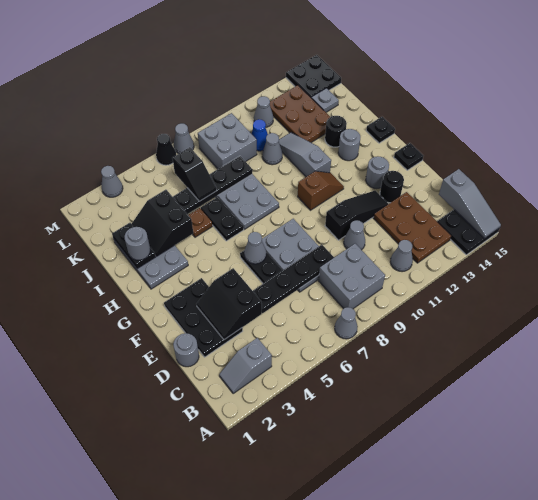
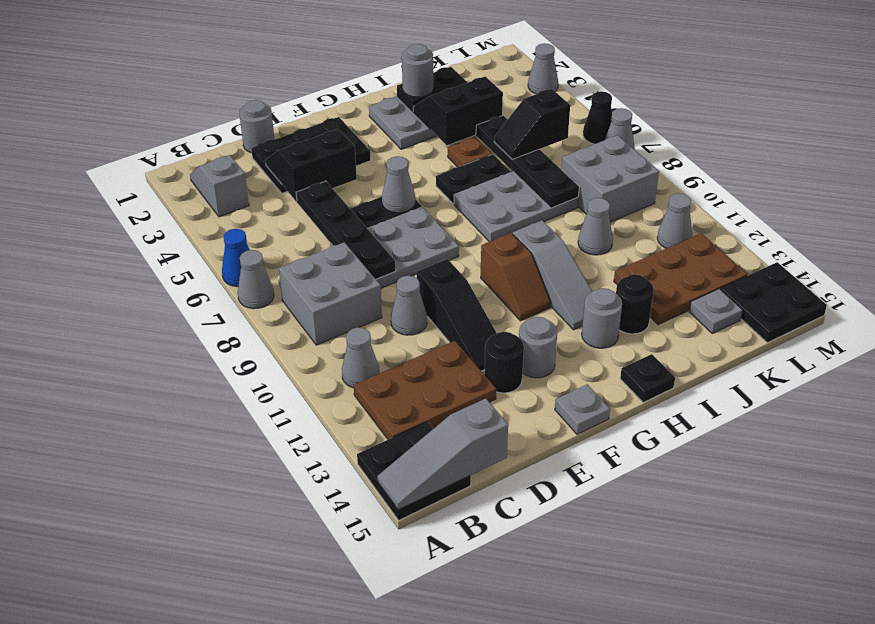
black plate F15 level 1 -> grey plate F15 level 1
grey slope H11:J11 level 1 top H -> grey slope H10:H12 level 1 top 10
blue cone K10 level 1 -> blue cone A6 level 1

